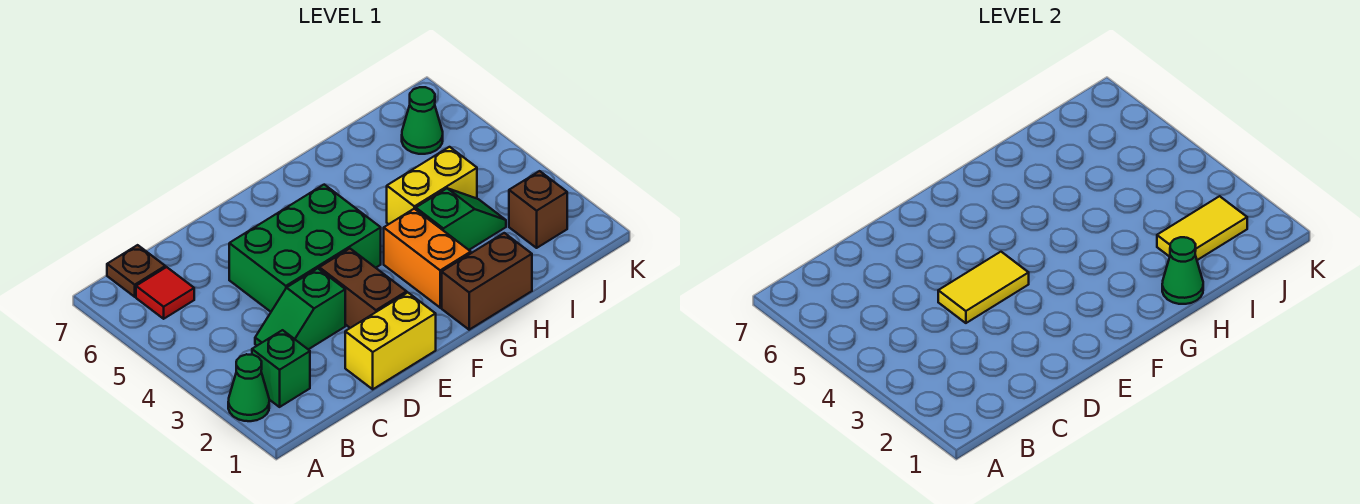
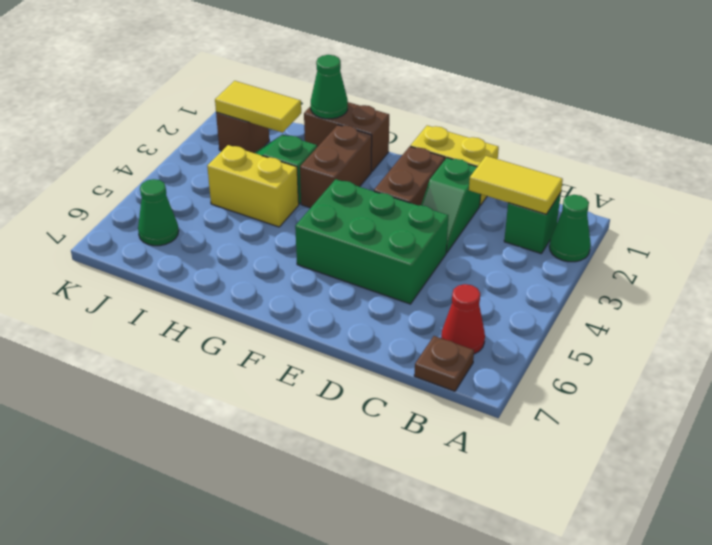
red tile B6 level 1 -> red cone B6 level 1
green slope C3:D3 level 1 top D -> green slope D2:D3 level 1 top 2
yellow tile D4:E4 level 2 -> yellow tile B2:C2 level 2
orange brick G2:G3 level 1 -> brown brick G2:G3 level 1

